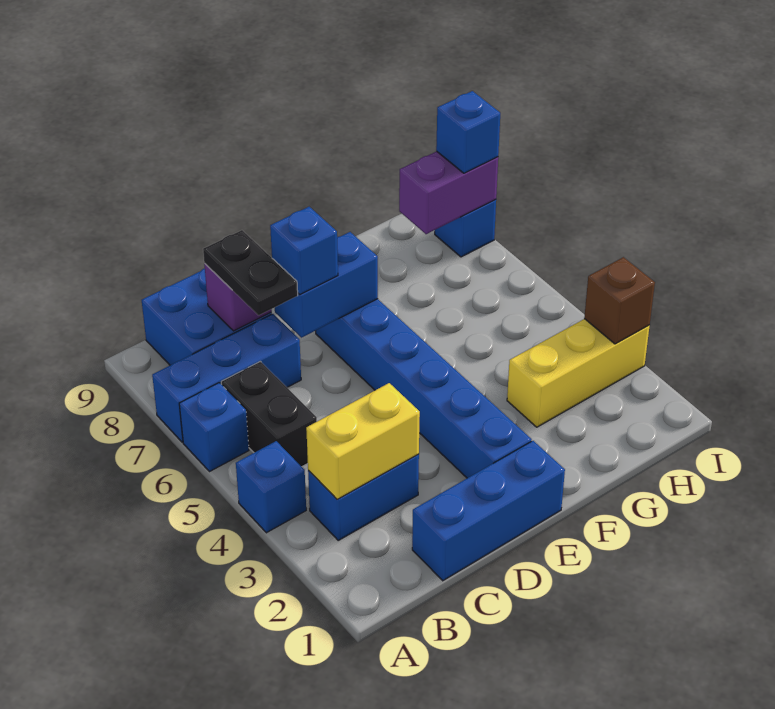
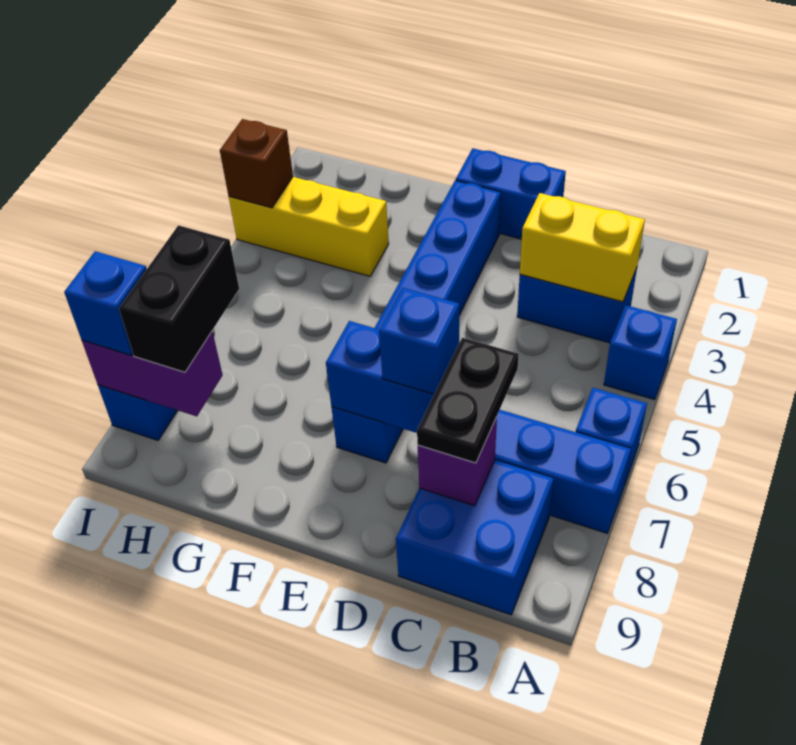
black brick B5:B6 level 1 -> black brick H7:H8 level 3
blue brick C1:E1 level 1 -> blue brick D1:E1 level 1

